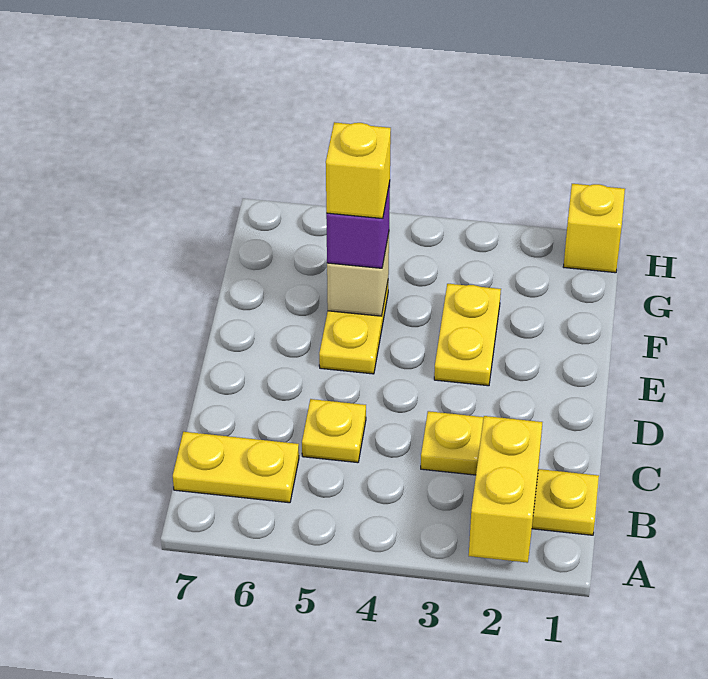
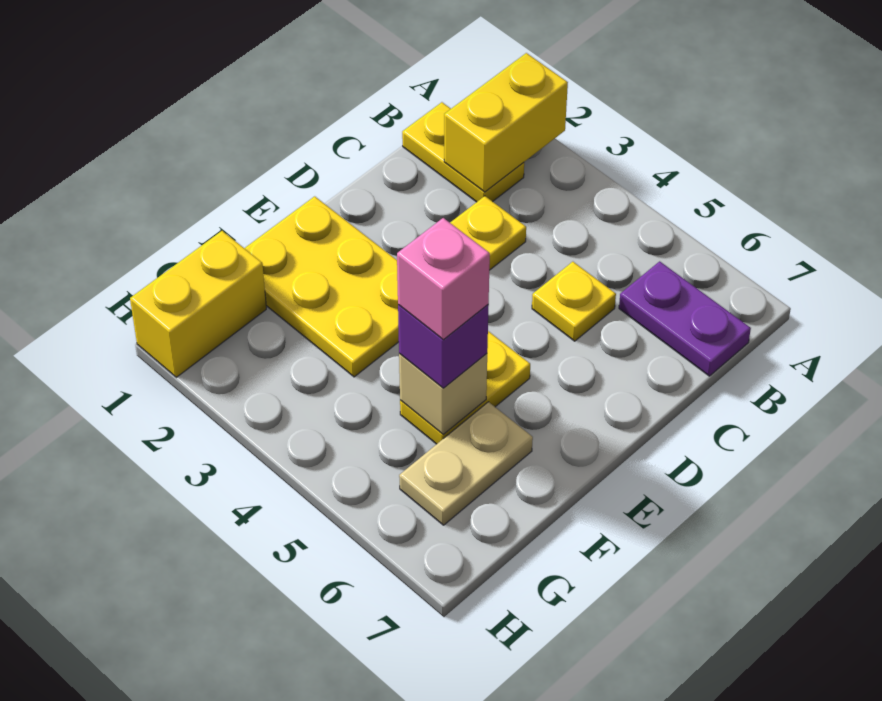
yellow plate B6:B7 level 1 -> purple plate B6:B7 level 1
yellow plate E3:F3 level 1 -> yellow plate E1:F3 level 1
yellow brick F5 level 4 -> pink brick F5 level 4
none -> tan plate F6:G6 level 1
yellow brick H1 level 1 -> yellow brick G1:H1 level 1

